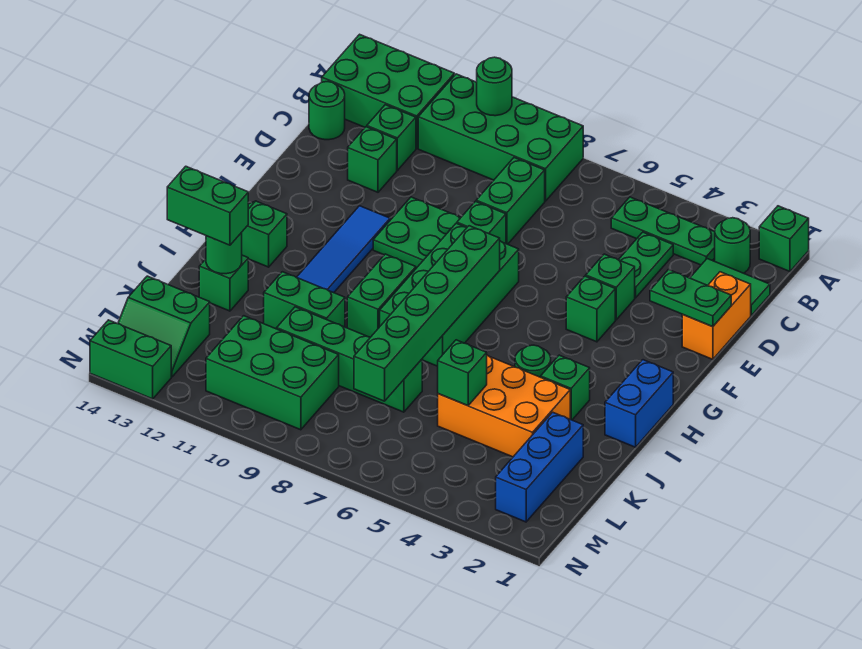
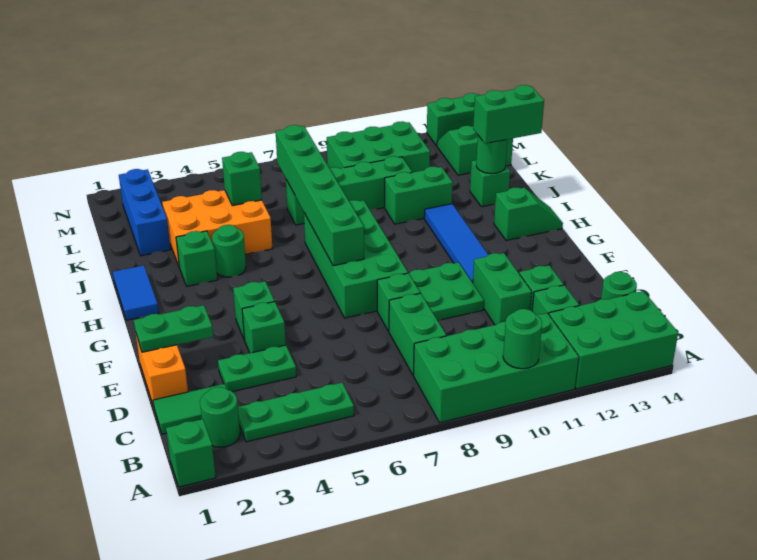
green plate C4:D4 level 1 -> green plate D3:D4 level 1
blue brick H1:I1 level 1 -> blue tile H1:I1 level 1
green brick H9:I9 level 1 -> green brick D11:E11 level 1

